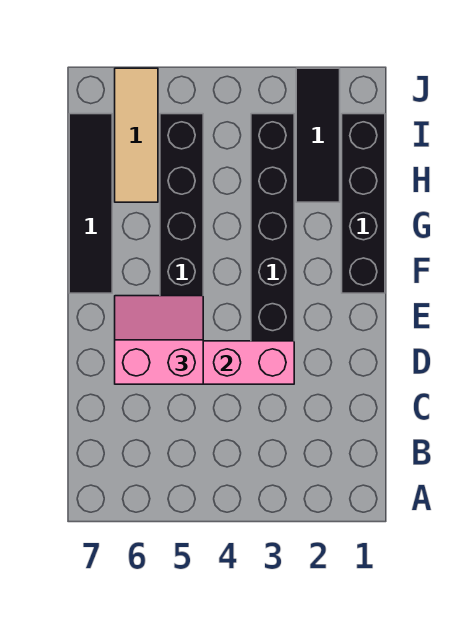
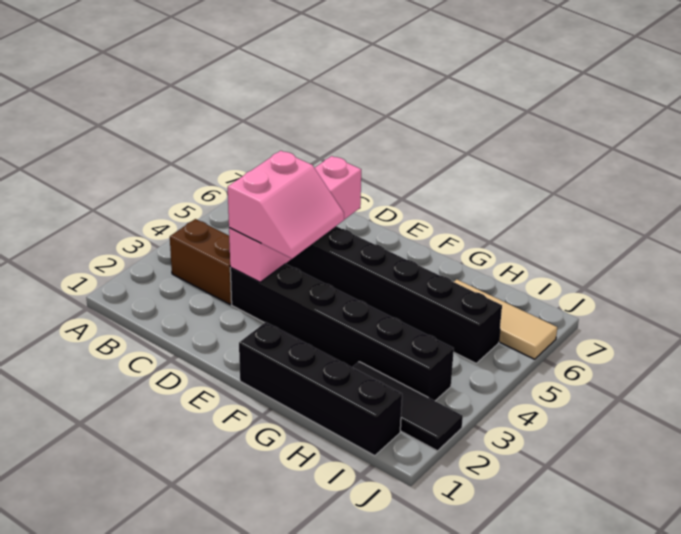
none -> brown brick B3:C3 level 1
pink slope D5:E6 level 3 top D -> pink slope D3:E4 level 3 top D
black tile F7:I7 level 1 -> none

